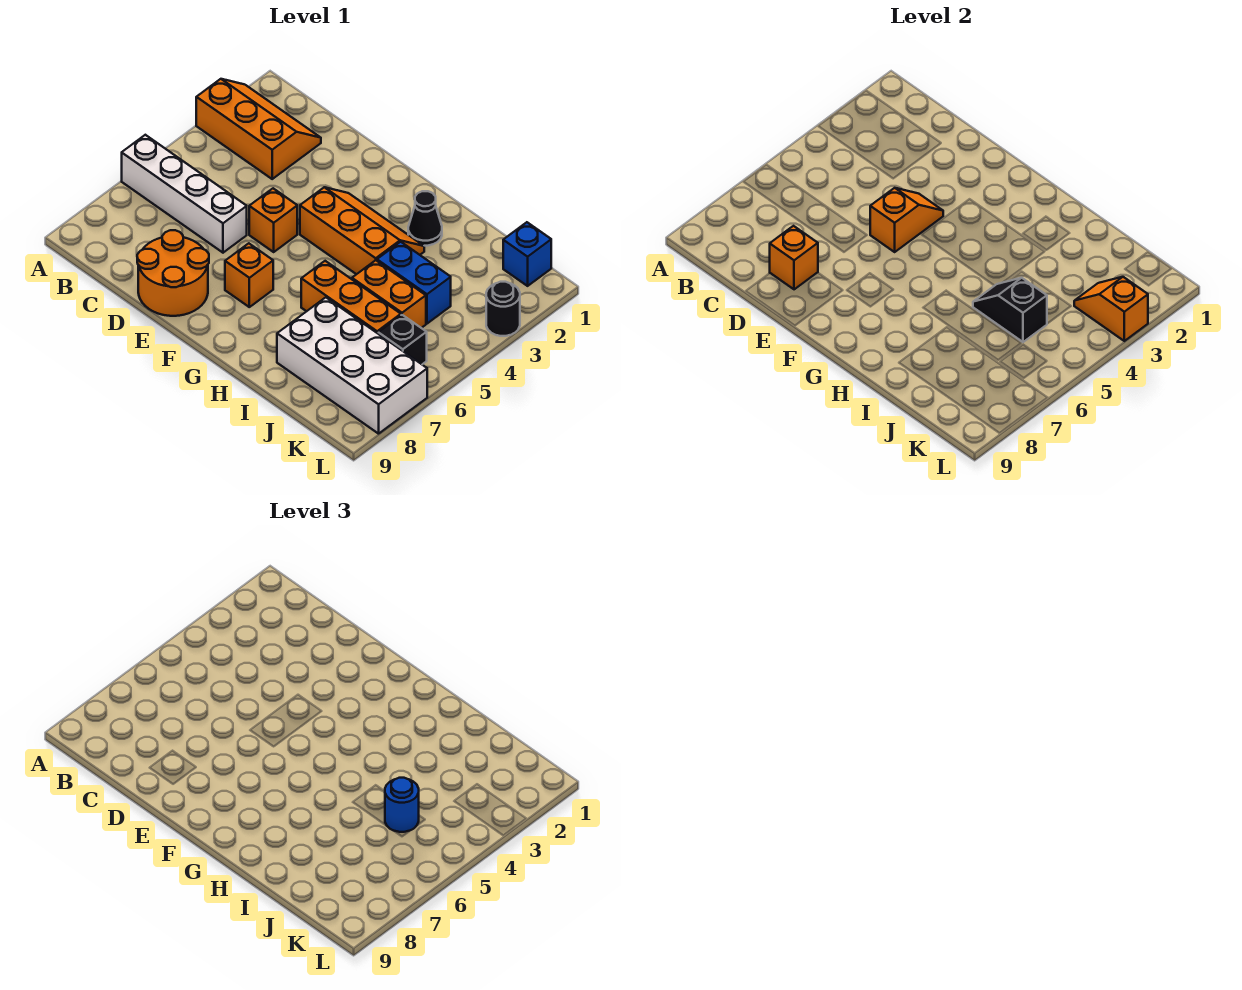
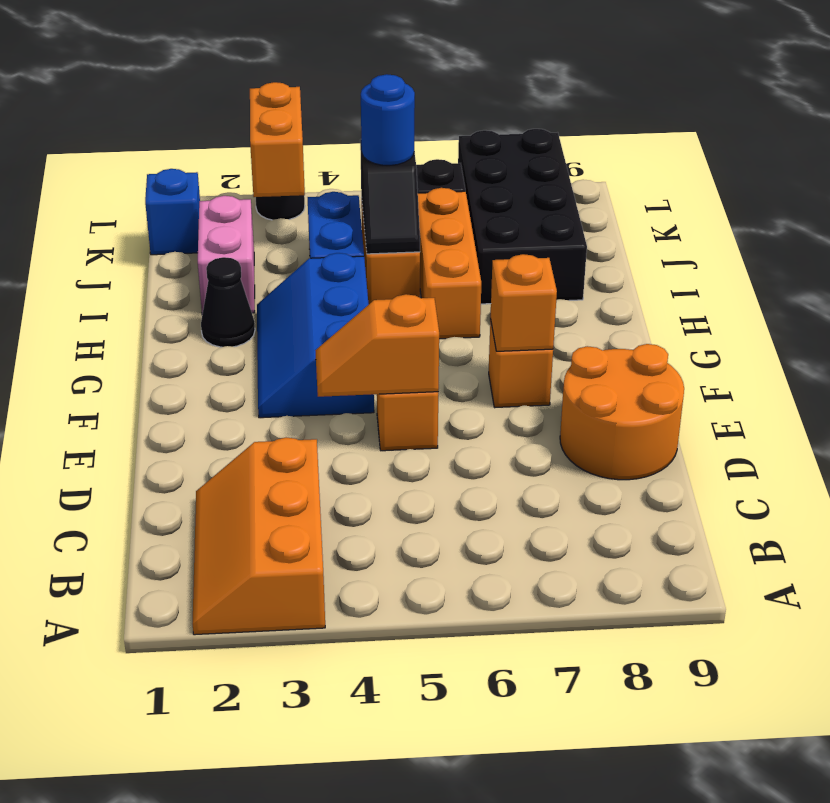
white brick A6:D6 level 1 -> none
orange brick D8 level 2 -> orange brick F7 level 2
orange slope F3:H4 level 1 top 4 -> blue slope F3:H4 level 1 top 4
none -> pink brick I2:J2 level 1
white brick I7:L8 level 1 -> black brick I7:L8 level 1
orange slope K3:L3 level 2 top L -> orange brick K3:L3 level 2

